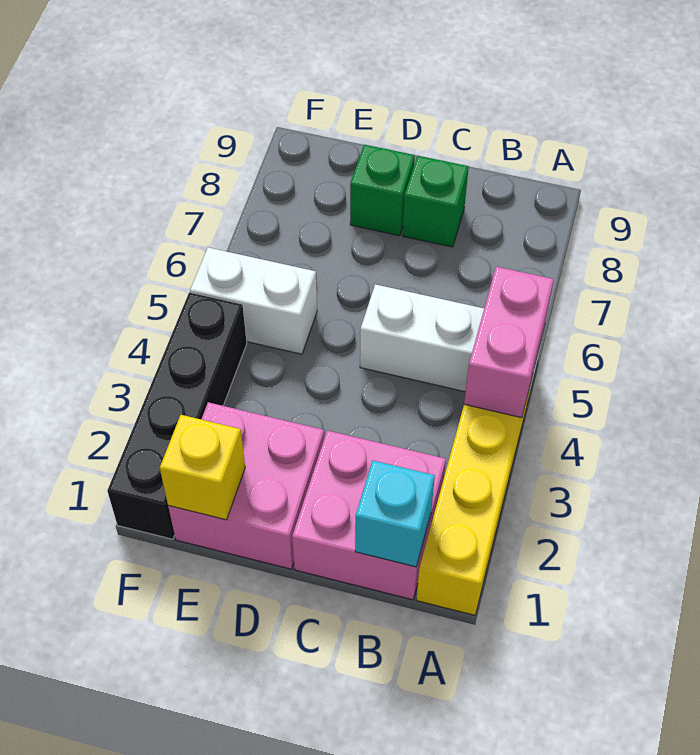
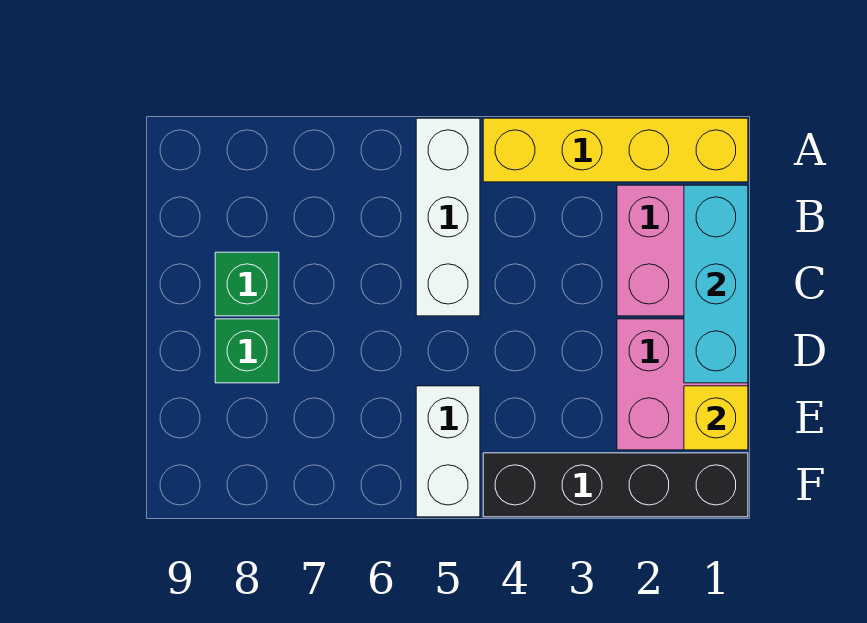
pink brick A4:A5 level 2 -> none
cyan brick B1 level 2 -> cyan brick B1:D1 level 2

